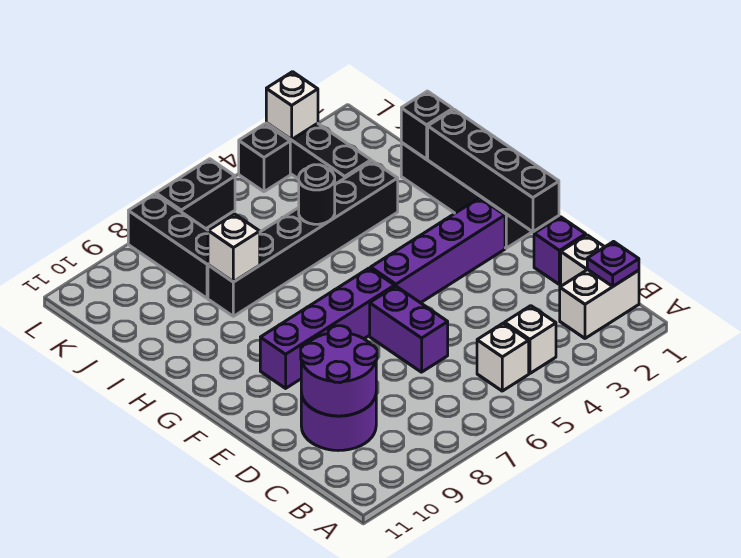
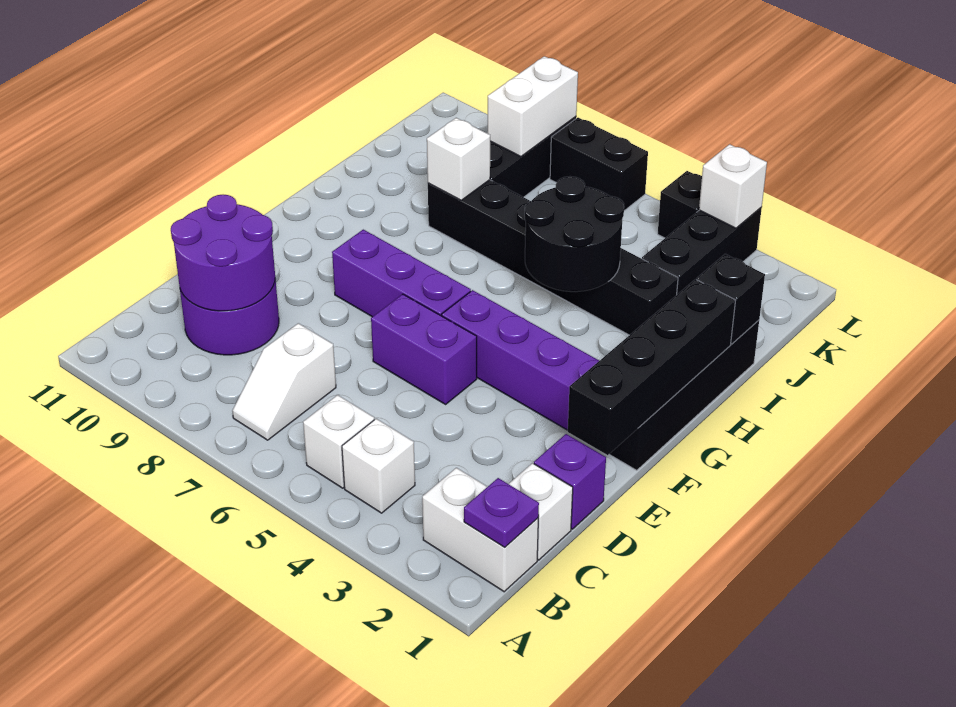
none -> white slope B7:C7 level 1 top C
purple brick D6:E6 level 1 -> purple brick E5:E6 level 1
purple brick F6:F9 level 1 -> purple brick F6:F8 level 1
black round brick I5 level 2 -> black round brick H4:I5 level 2
none -> white brick K8:L8 level 2

